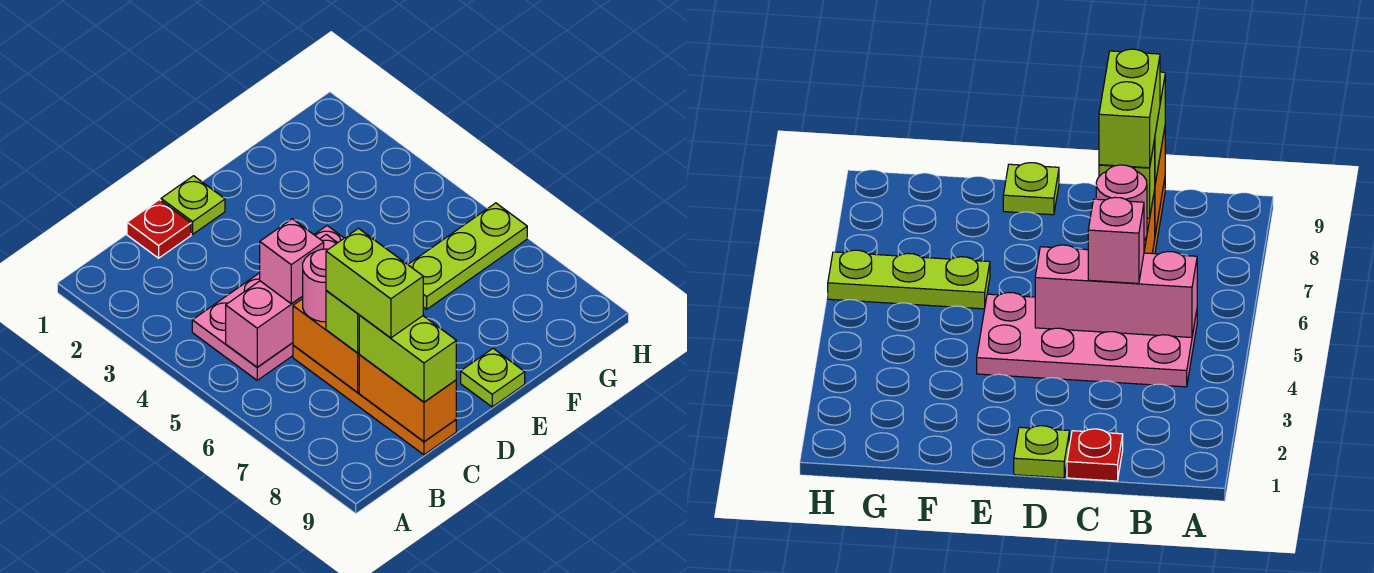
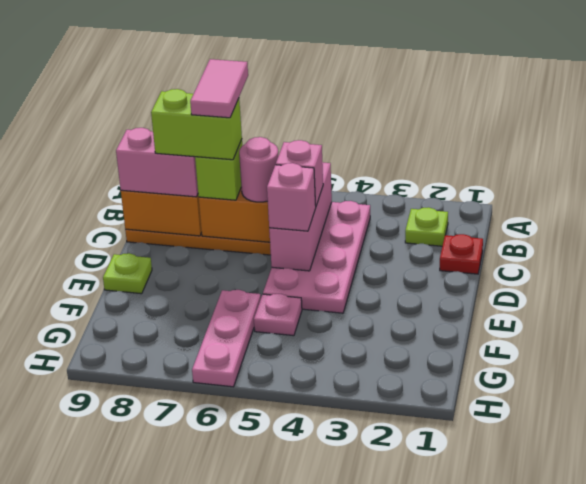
none -> pink tile B7:C7 level 5
lime brick C8:C9 level 3 -> pink brick C8:C9 level 3
lime plate D1 level 1 -> lime plate B2 level 1
none -> pink brick D5 level 3
none -> pink plate F5 level 1
lime plate F6:H6 level 1 -> pink plate F6:H6 level 1

